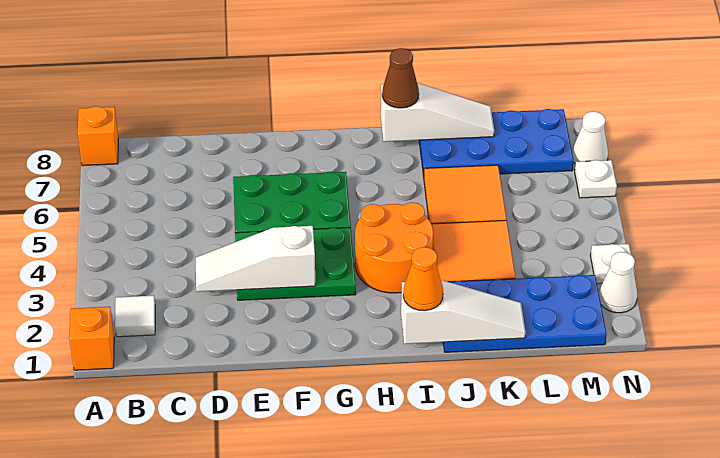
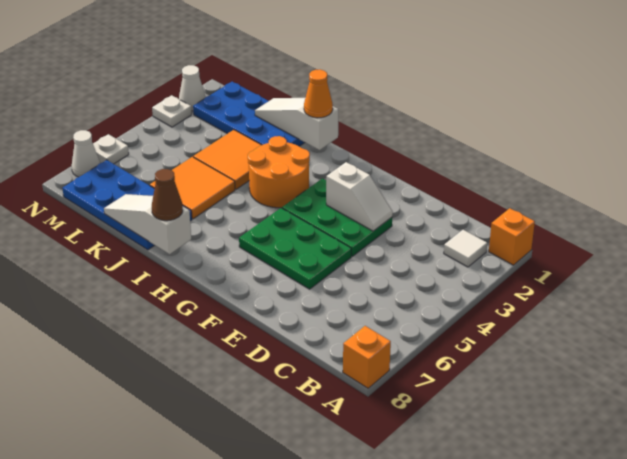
white slope D3:F3 level 2 top F -> white slope E3:F3 level 2 top F

